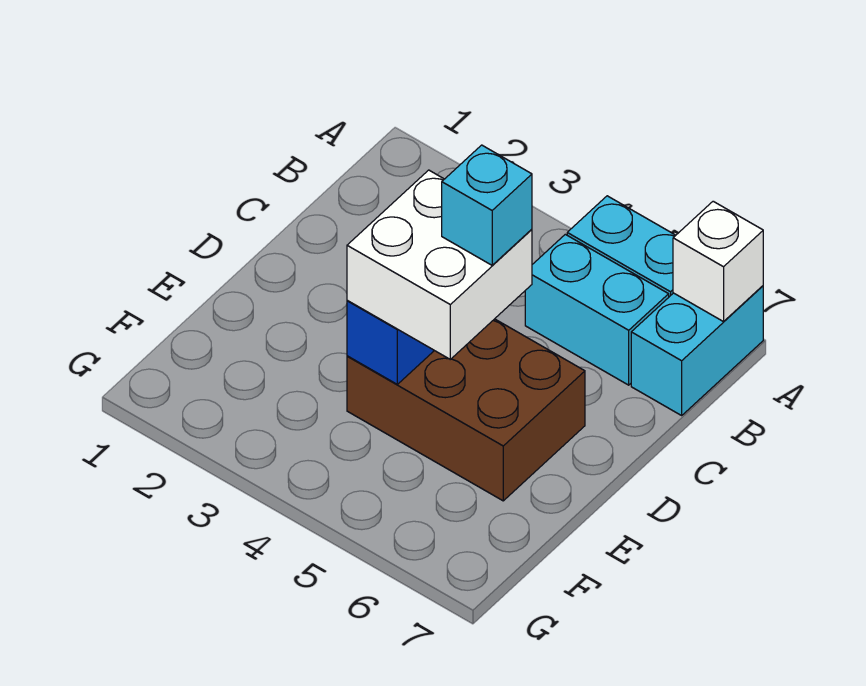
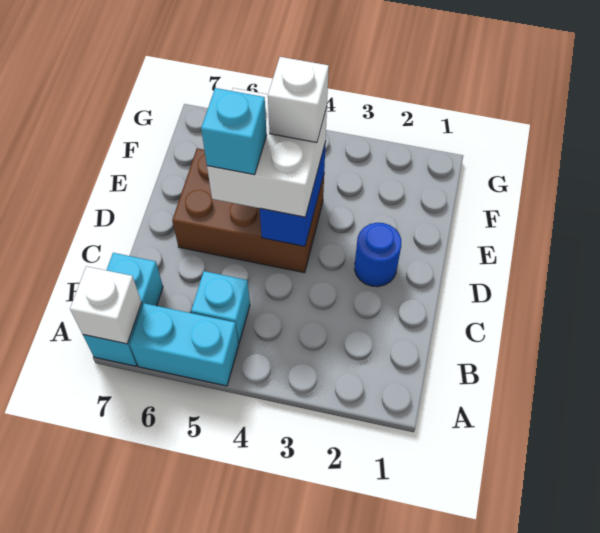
cyan brick B5:B6 level 1 -> cyan brick B5 level 1
none -> blue round brick D2 level 1
none -> white brick E4 level 4

